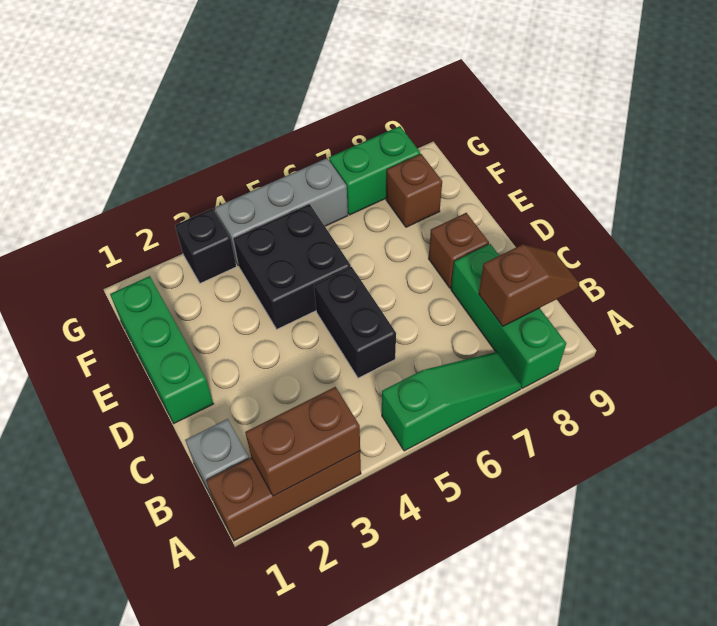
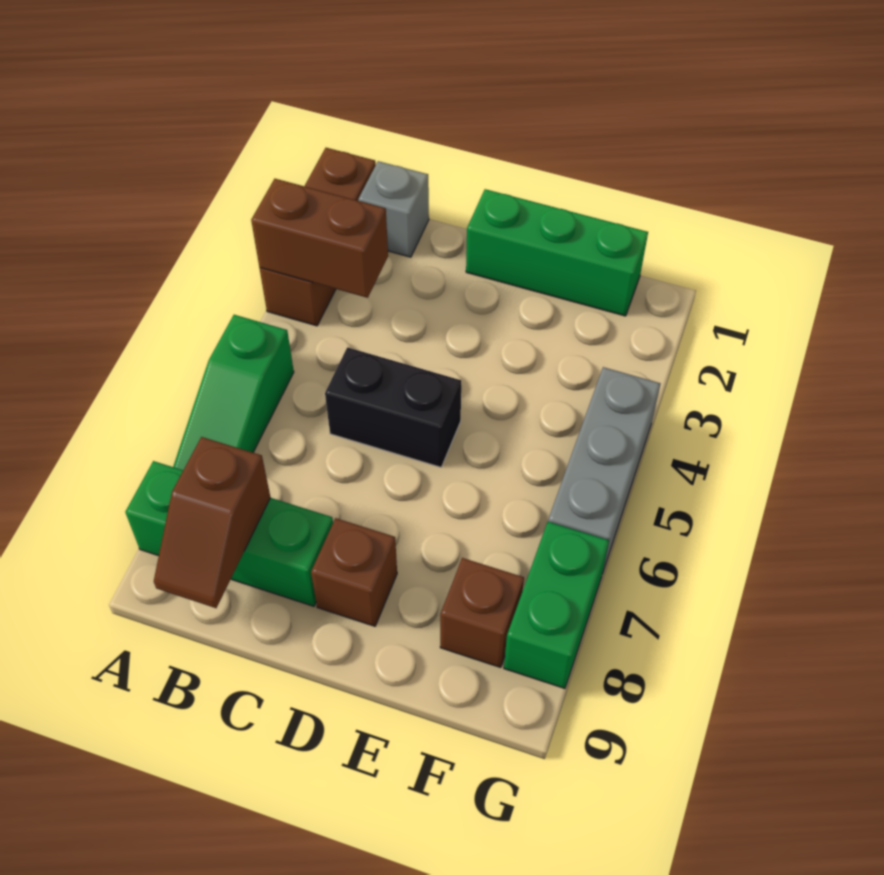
brown brick A2:A3 level 2 -> brown brick A3:B3 level 2
black brick E4:F5 level 1 -> none
black brick G3 level 1 -> none

